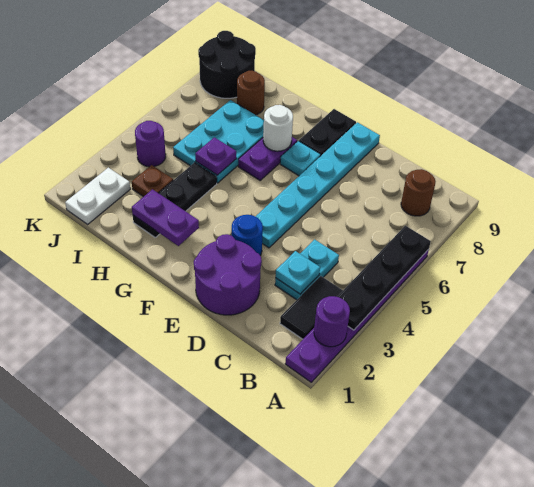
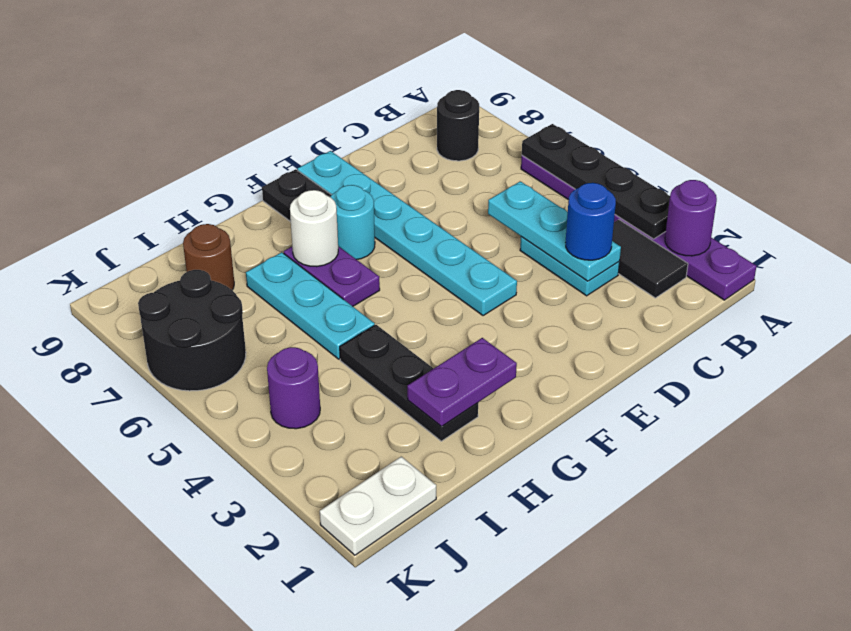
brown round brick B8 level 1 -> black round brick B8 level 1
cyan plate C3 level 2 -> cyan plate C3:C5 level 2
purple round brick D1:E2 level 1 -> none
blue round brick E3 level 1 -> blue round brick C3 level 3
cyan plate F7 level 1 -> cyan round brick F7 level 1
cyan plate H5:I7 level 1 -> cyan plate H5:H7 level 1
purple plate H5 level 2 -> none
brown plate I3 level 1 -> none
white plate J1:J2 level 1 -> white plate J1:K1 level 1
black round brick J8:K9 level 1 -> black round brick J6:K7 level 1

